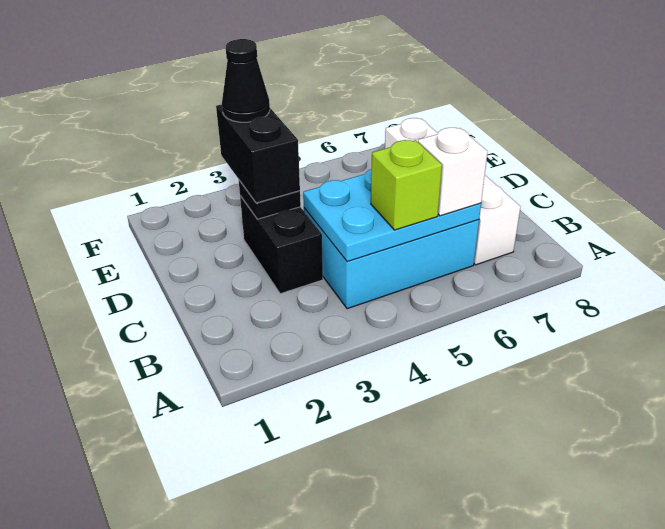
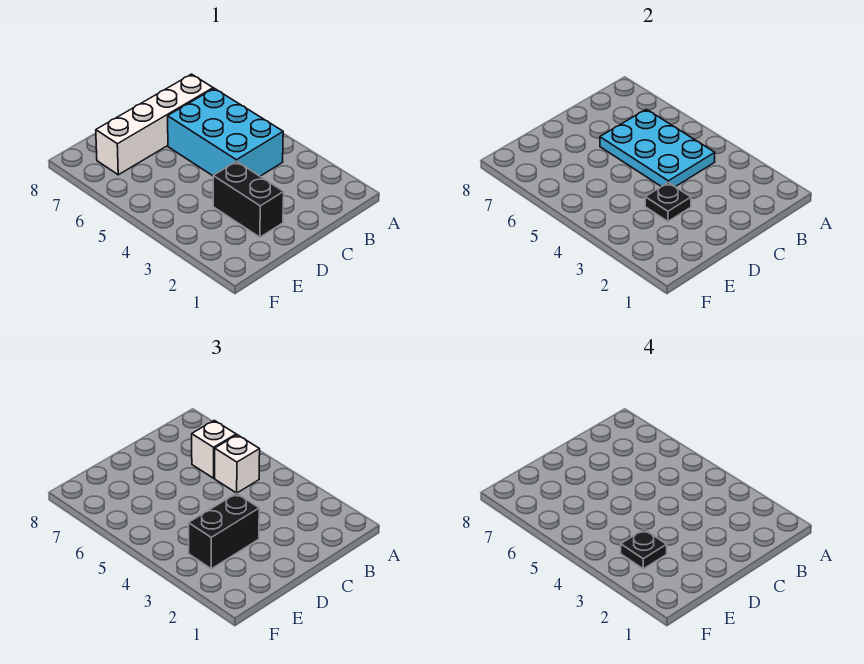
lime brick B5 level 3 -> white brick B5 level 3
black brick C3:D3 level 1 -> black brick D2:D3 level 1
black cone E3 level 4 -> black plate E3 level 4

